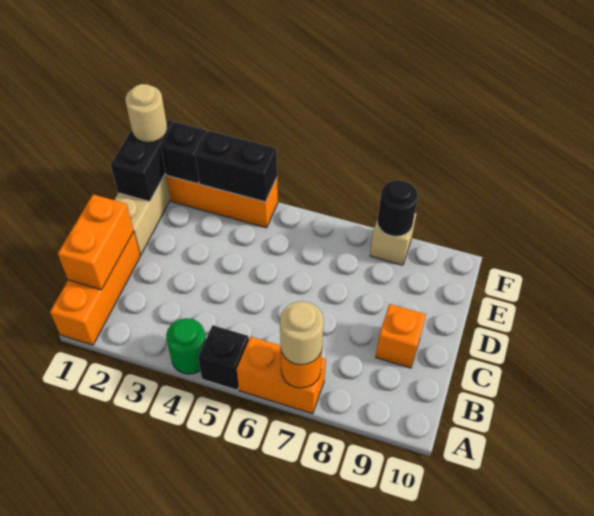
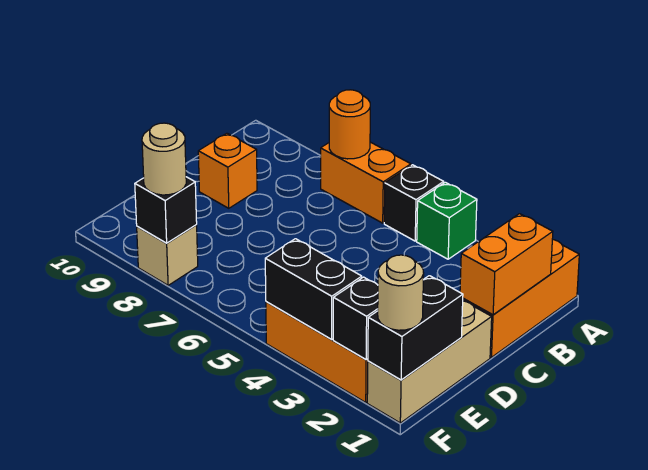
green round brick A4 level 1 -> green brick A4 level 1
tan round brick A7 level 3 -> tan round brick F8 level 3
black round brick F8 level 2 -> black brick F8 level 2

